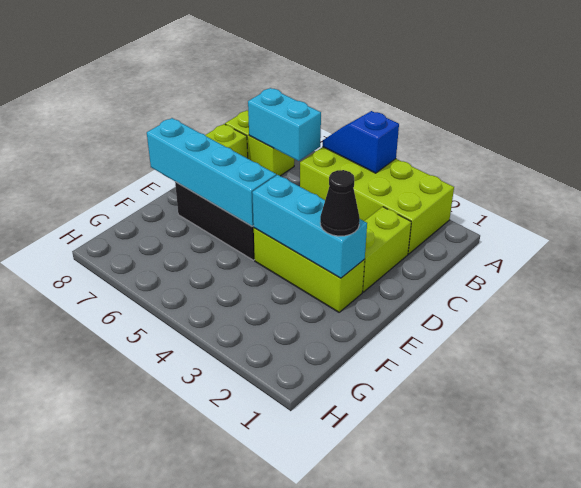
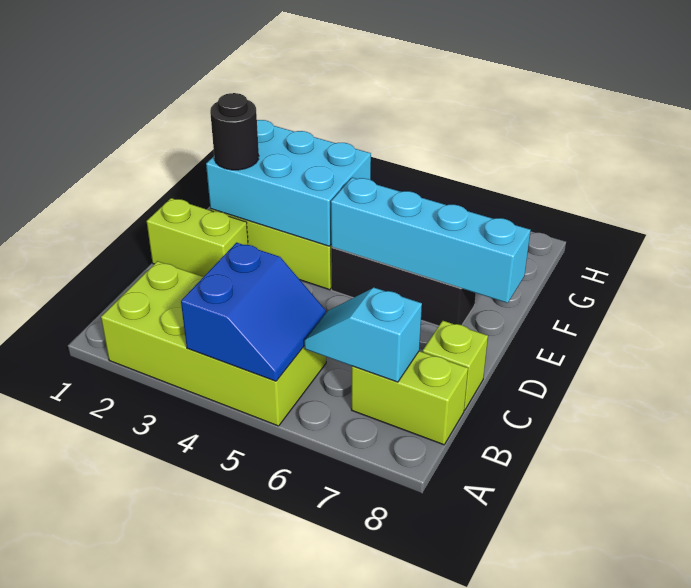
blue slope A4:A5 level 2 top 4 -> blue slope A4:B5 level 2 top 4
cyan brick B6:B7 level 2 -> cyan slope B6:B7 level 2 top 7
lime brick C2:D2 level 1 -> lime brick D1:D2 level 1
cyan brick E2:E4 level 2 -> cyan brick E2:F4 level 2
black cone E2 level 3 -> black round brick E2 level 3

